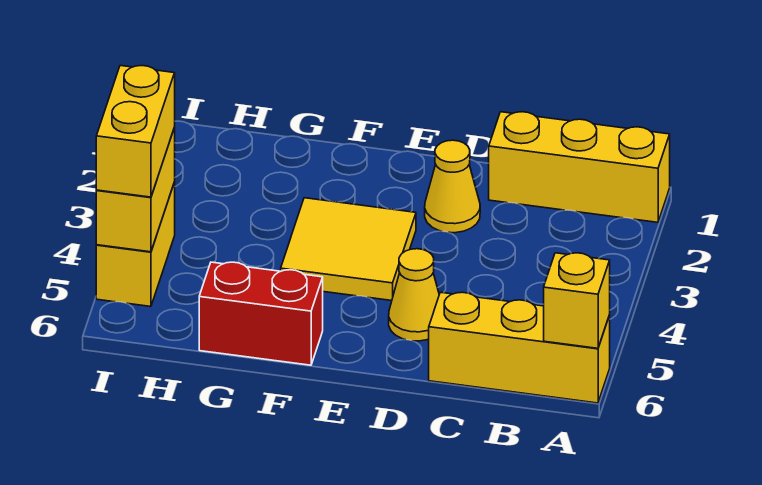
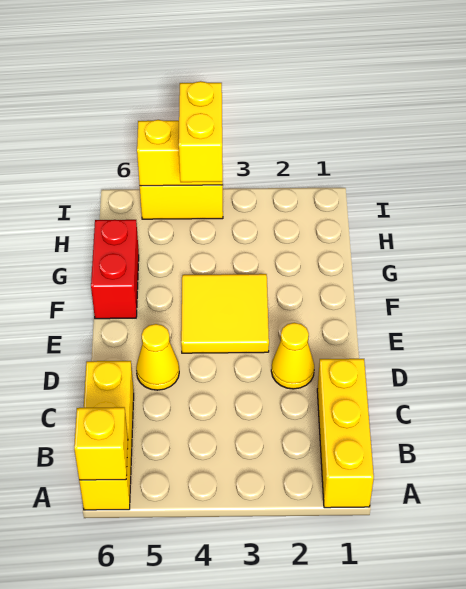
yellow brick I4:I5 level 3 -> yellow brick H4:I4 level 3

